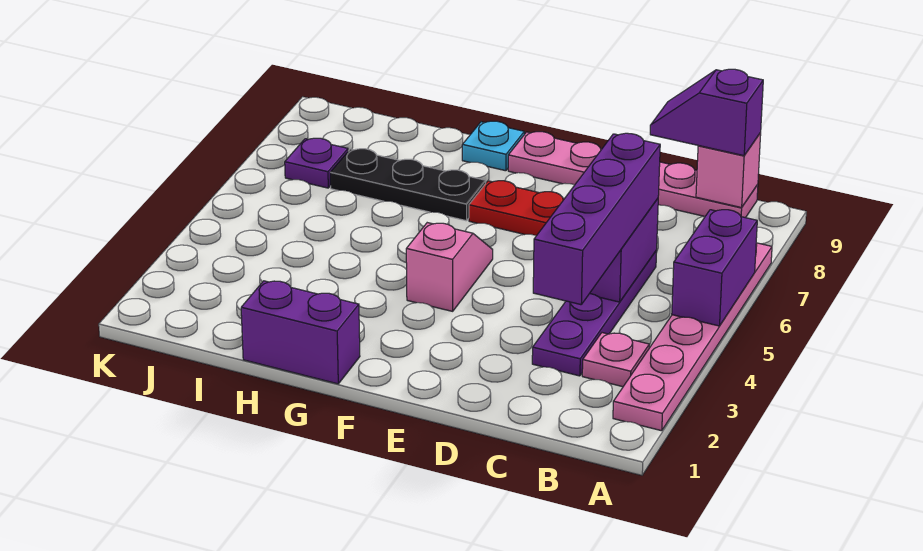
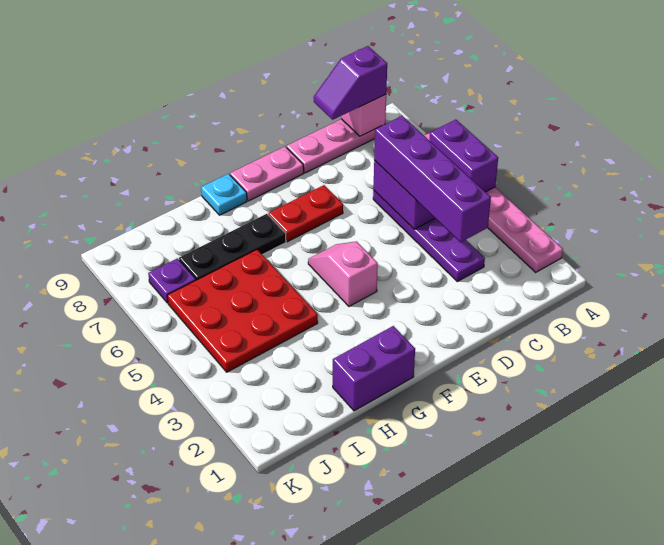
pink plate B3 level 1 -> none
none -> red plate H4:J6 level 1

